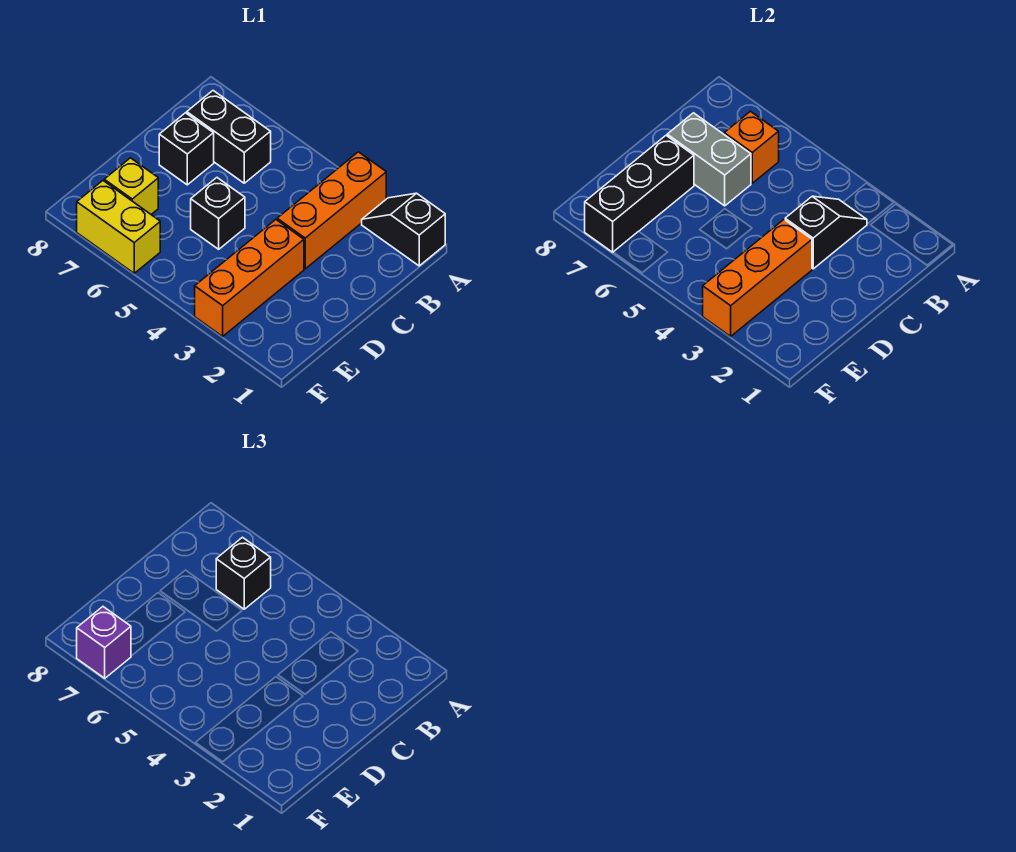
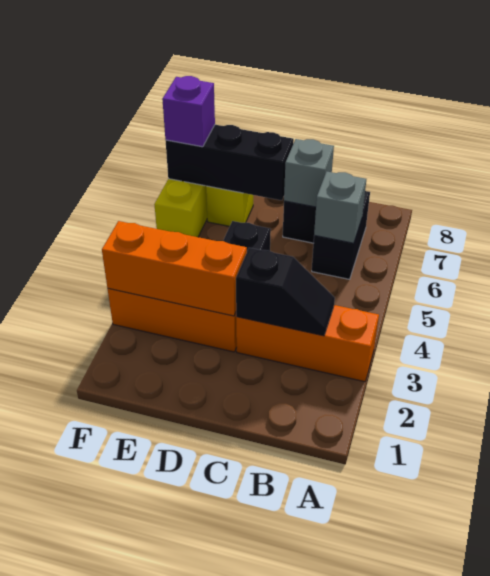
black slope A1:A2 level 1 top 1 -> none
orange brick B6 level 2 -> grey brick B6 level 2
black brick B6 level 3 -> none
grey brick C6:C7 level 2 -> grey brick C7 level 2

